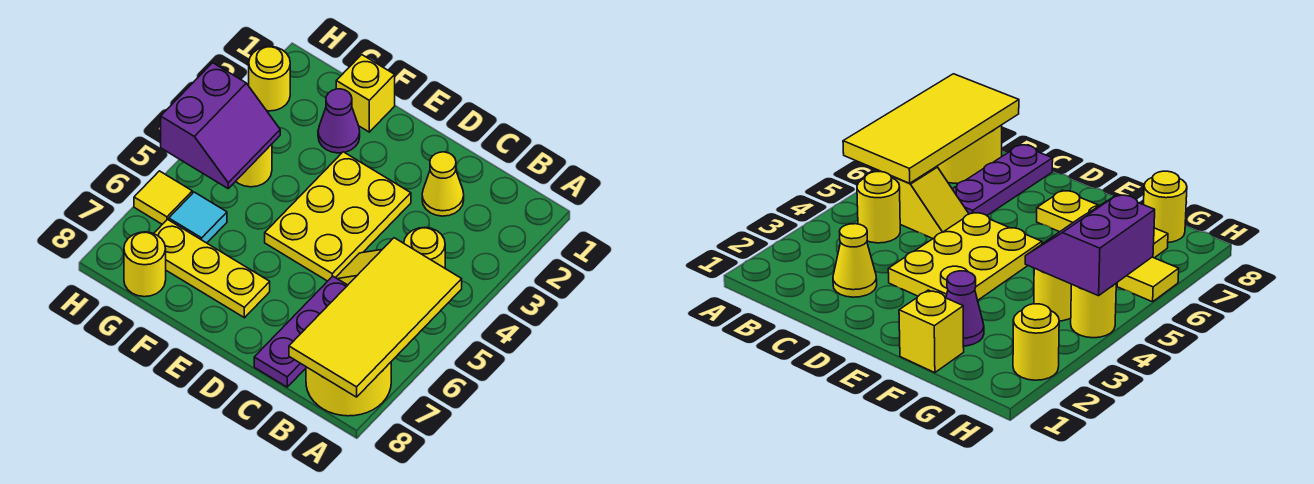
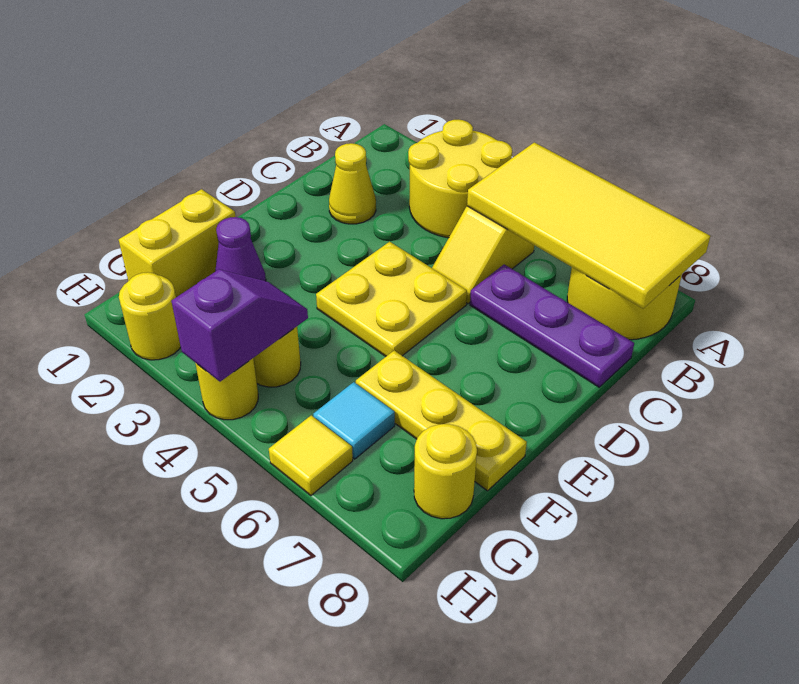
yellow round brick B4 level 1 -> yellow round brick A3:B4 level 1
yellow plate D3:E5 level 1 -> yellow plate D4:E5 level 1
yellow plate E7:G7 level 1 -> yellow plate F6:F8 level 1
yellow brick F1 level 1 -> yellow brick F1:G1 level 1
purple slope G4:H5 level 2 top H -> purple slope G4:H4 level 2 top H

